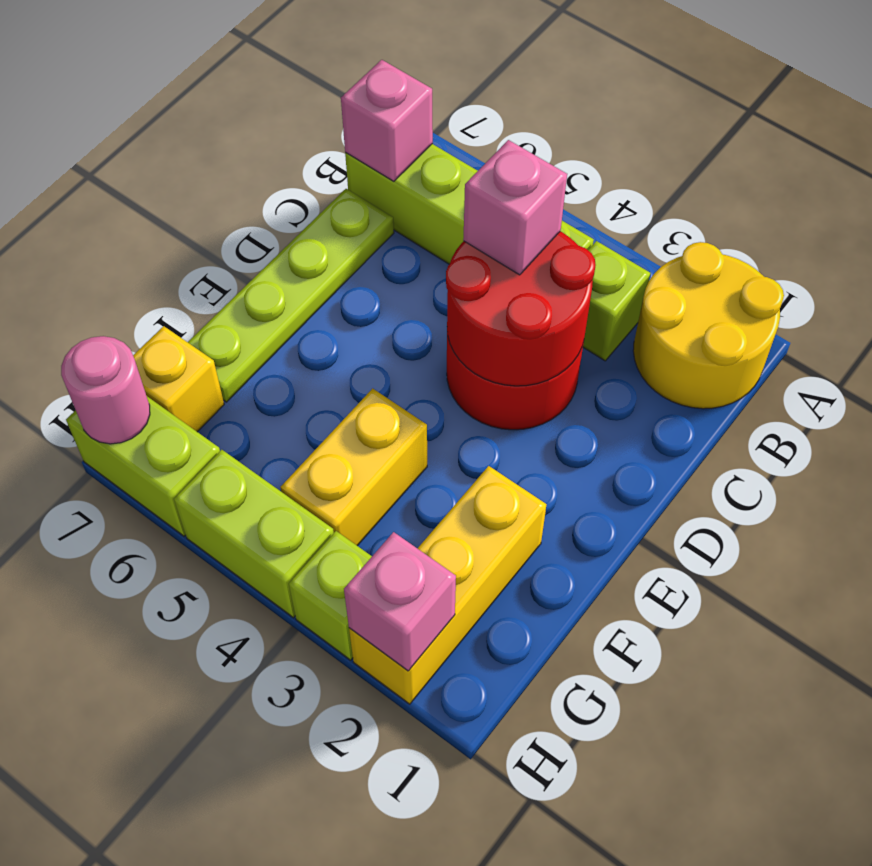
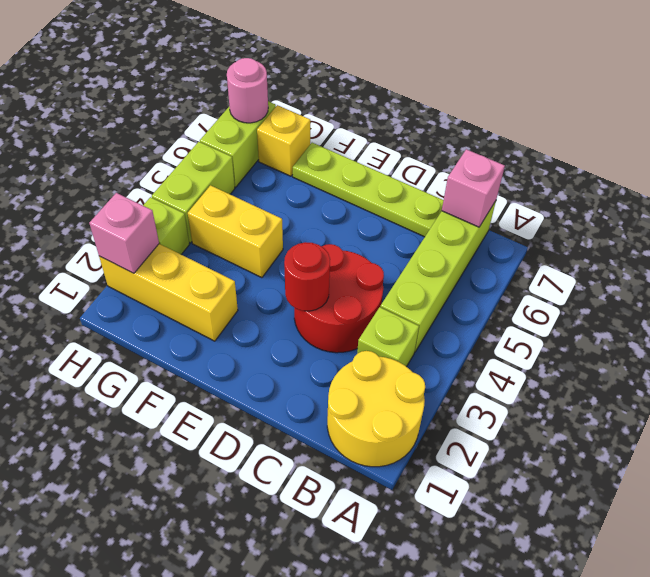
red round brick C3:D4 level 2 -> red round brick D3 level 2
pink brick C4 level 3 -> none

